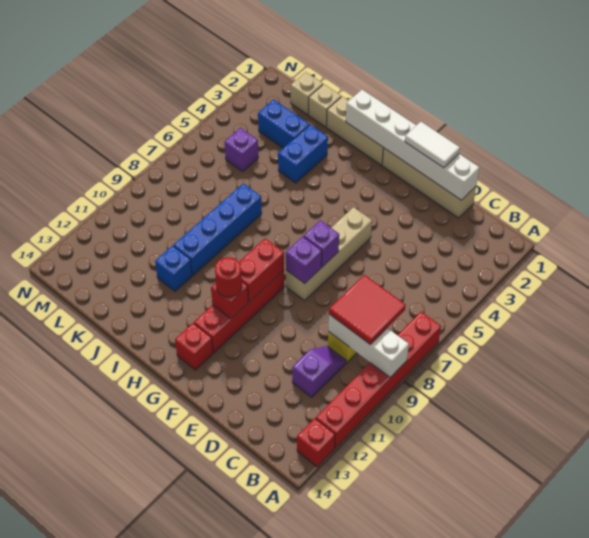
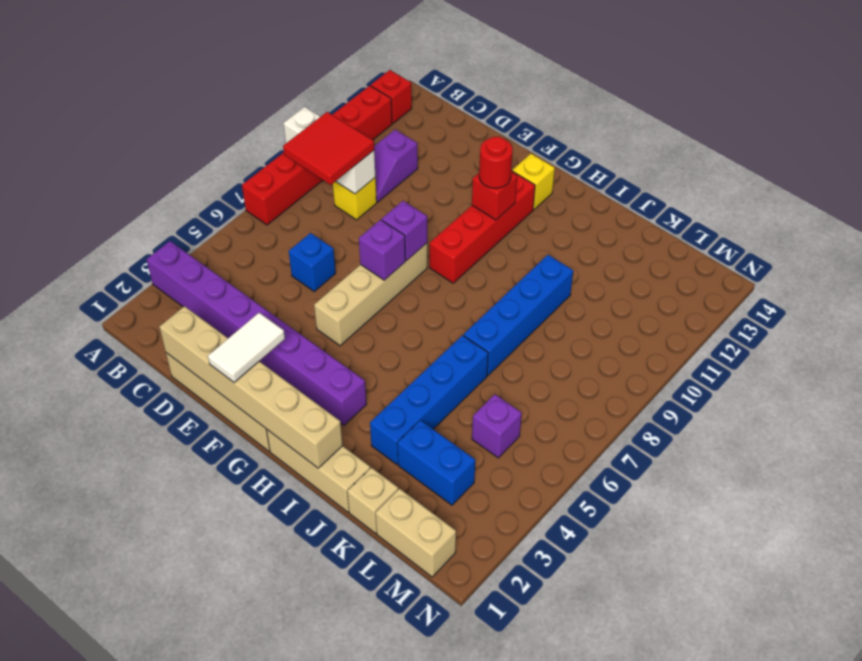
none -> purple brick A3:H3 level 1
white brick D1:I1 level 2 -> tan brick D1:I1 level 2
white tile E1:F1 level 3 -> white tile F1:F2 level 3
red brick G9:G10 level 2 -> none
red brick G13 level 1 -> yellow brick G13 level 1
blue brick J3:J4 level 1 -> blue brick J3:J6 level 1
blue brick J11 level 1 -> blue brick D6 level 1
tan brick L1 level 1 -> tan brick L1:M1 level 1

